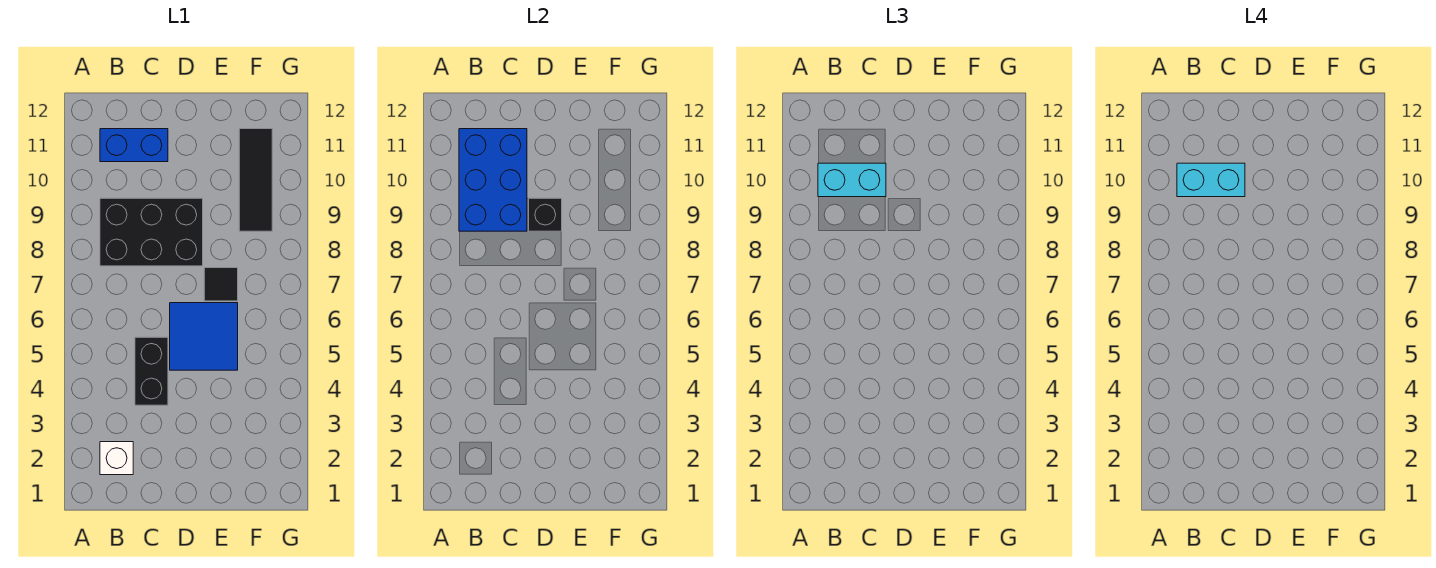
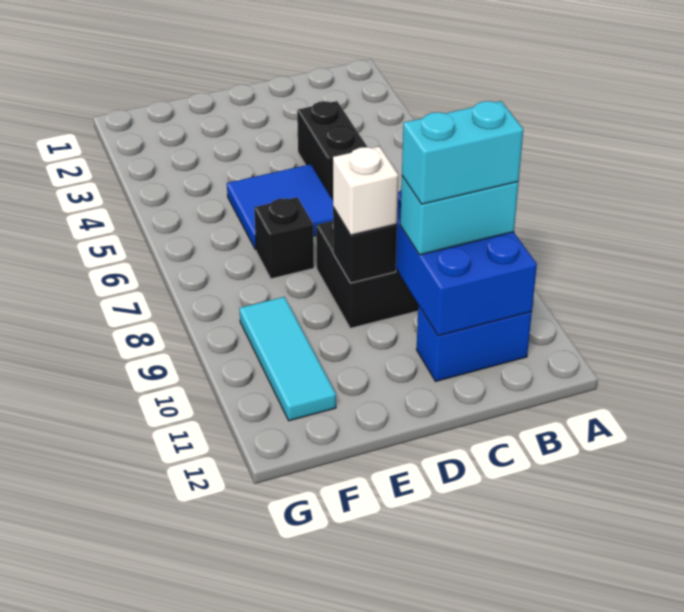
white brick B2 level 1 -> white brick D9 level 3
black tile E7 level 1 -> black brick E7 level 1
black tile F9:F11 level 1 -> cyan tile F9:F11 level 1

